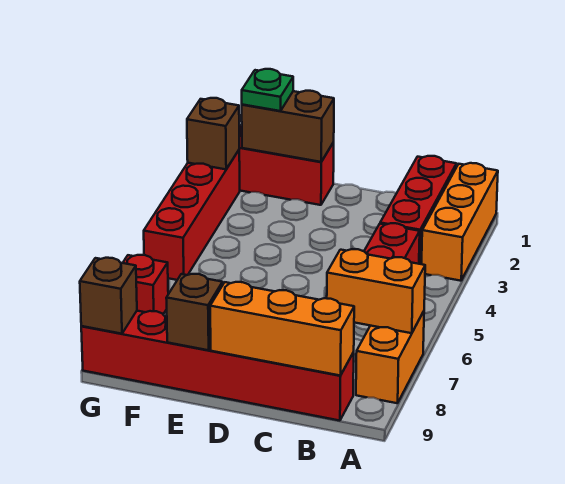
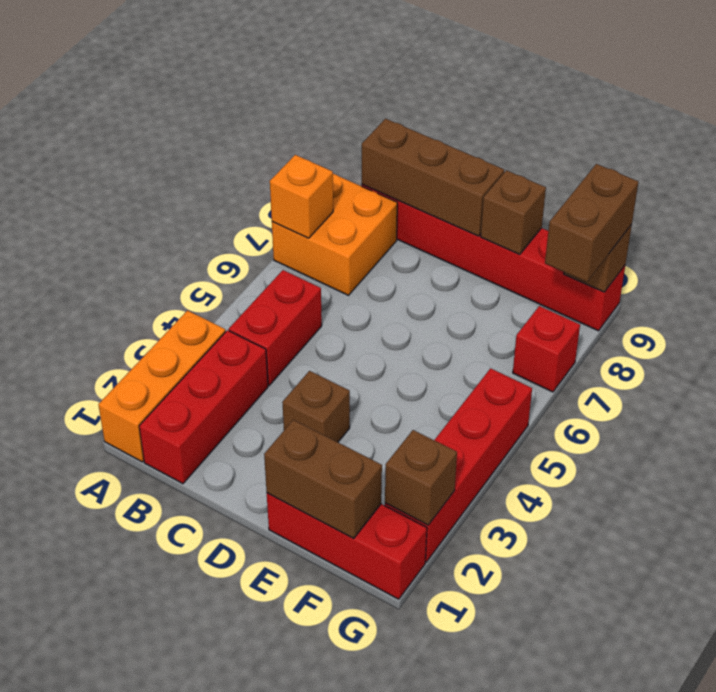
orange brick A7:A8 level 1 -> orange brick A7:B8 level 1
orange brick A7:B7 level 2 -> orange brick A7 level 2
orange brick B9:D9 level 2 -> brown brick B9:D9 level 2
none -> brown brick D3 level 1
green plate F1 level 3 -> none
none -> brown brick G8:G9 level 3

